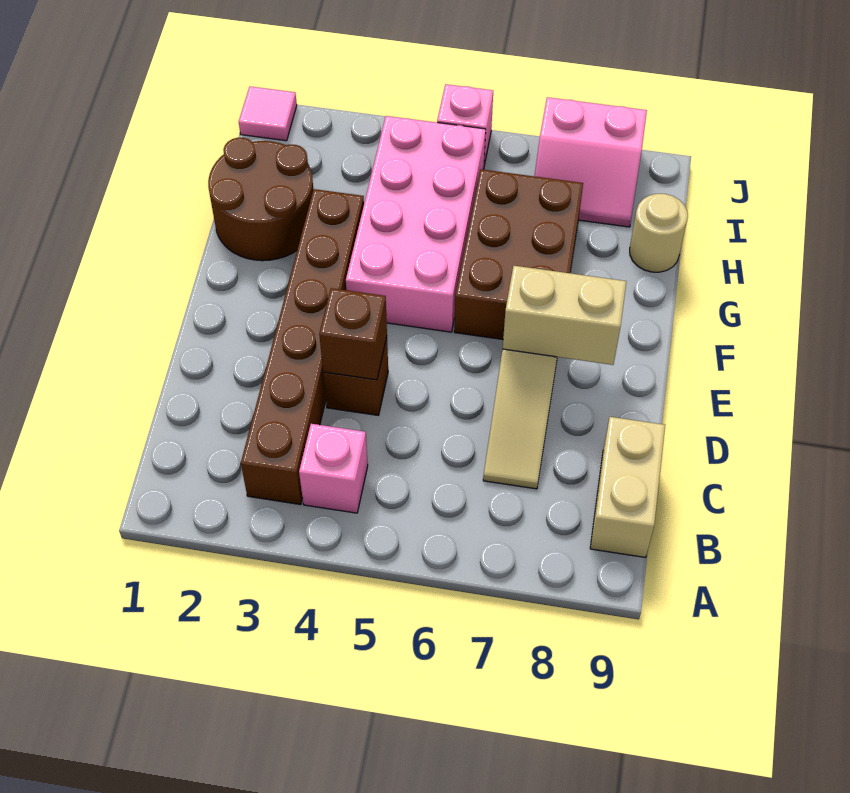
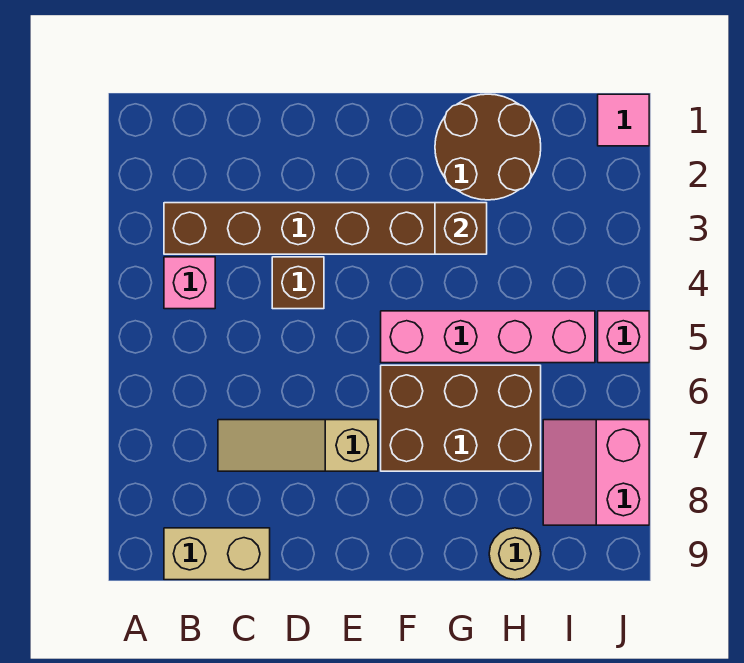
brown brick D4 level 2 -> brown brick G3 level 2
tan brick E7:E8 level 2 -> none
pink brick F4:I5 level 1 -> pink brick F5:I5 level 1

